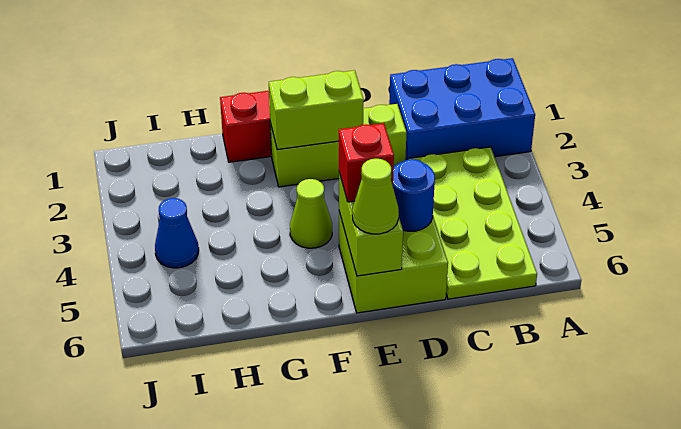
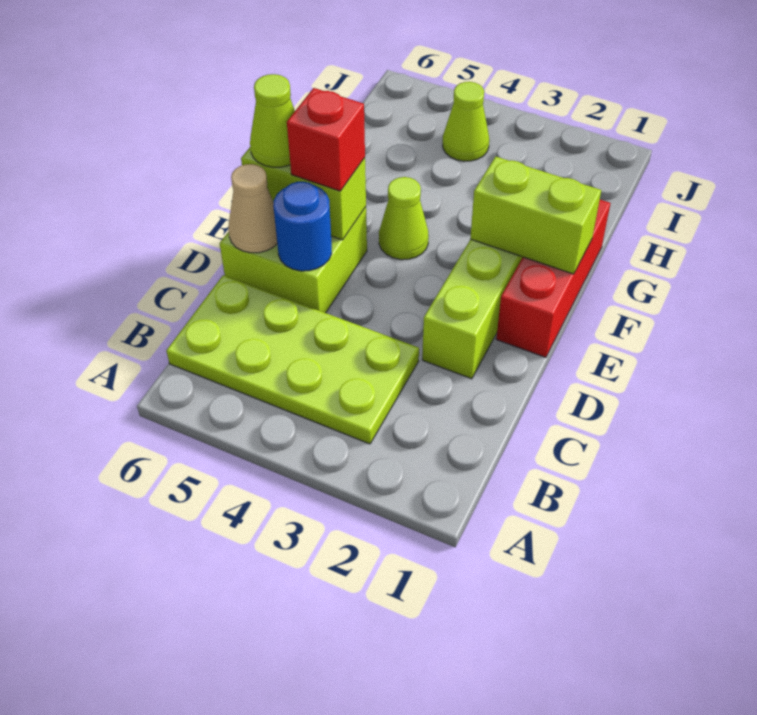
blue brick A1:C2 level 1 -> none
none -> tan cone D6 level 2
lime brick E2:F2 level 2 -> lime brick F1:F2 level 2
blue cone I4 level 1 -> lime cone I4 level 1

